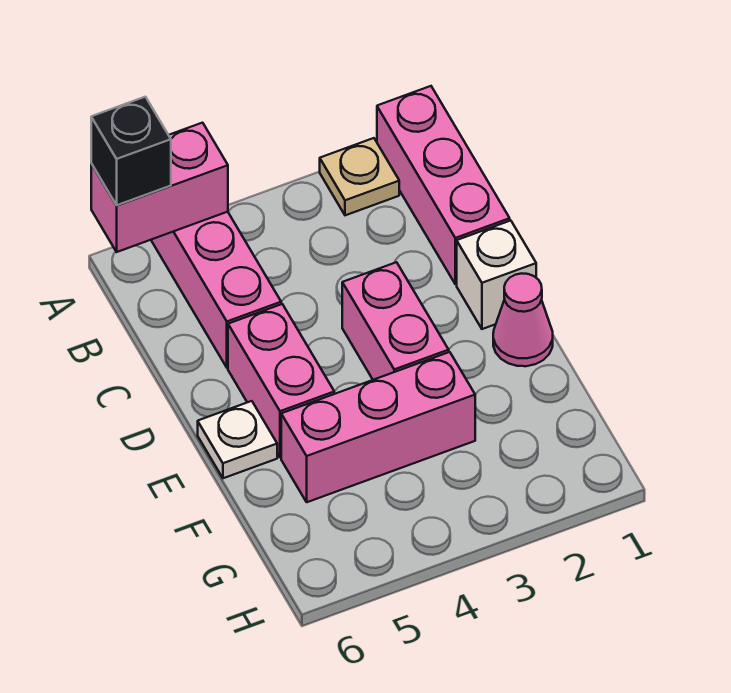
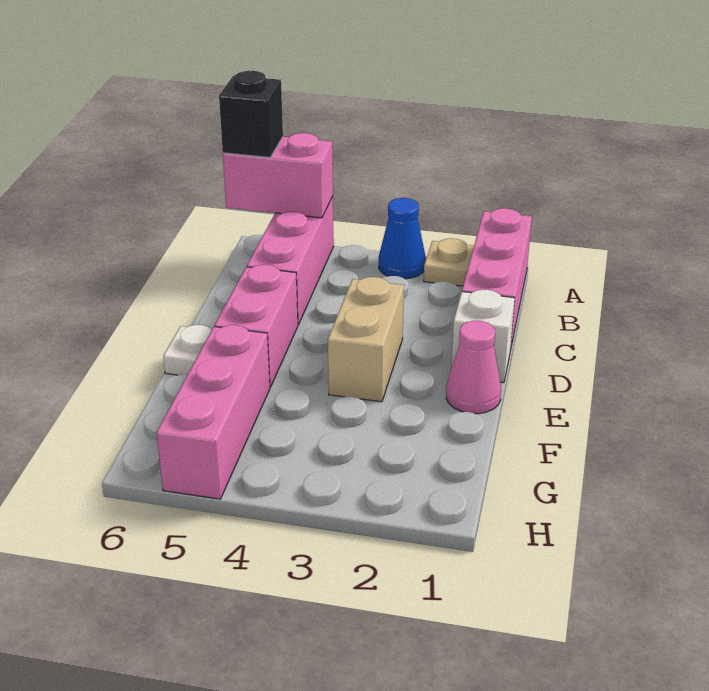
none -> blue cone A3 level 1
pink brick D3:E3 level 1 -> tan brick D3:E3 level 1
pink brick F3:F5 level 1 -> pink brick F5:H5 level 1

